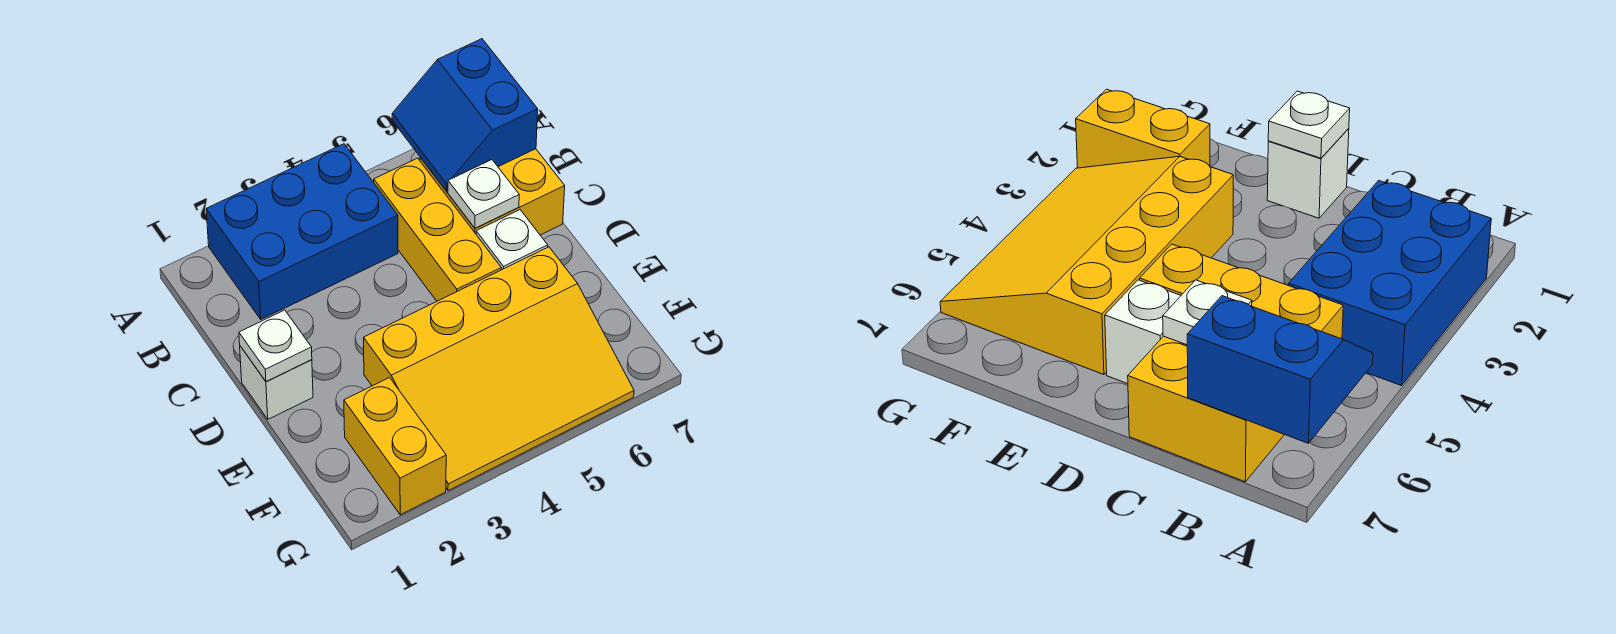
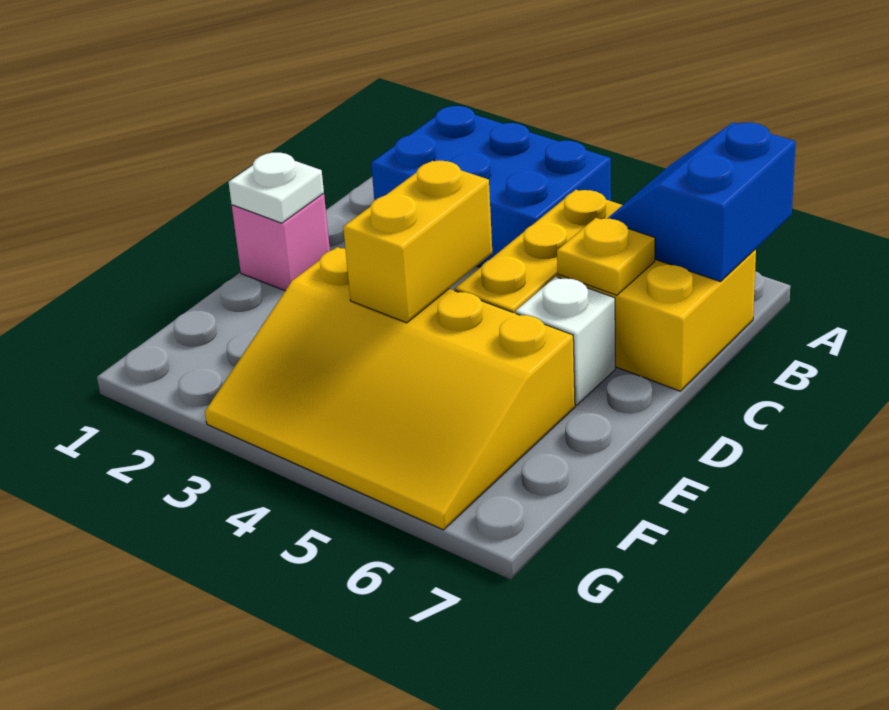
white plate C6 level 2 -> yellow plate C6 level 2
white brick D1 level 1 -> pink brick D1 level 1
yellow brick F2:G2 level 1 -> yellow brick D4:E4 level 2

